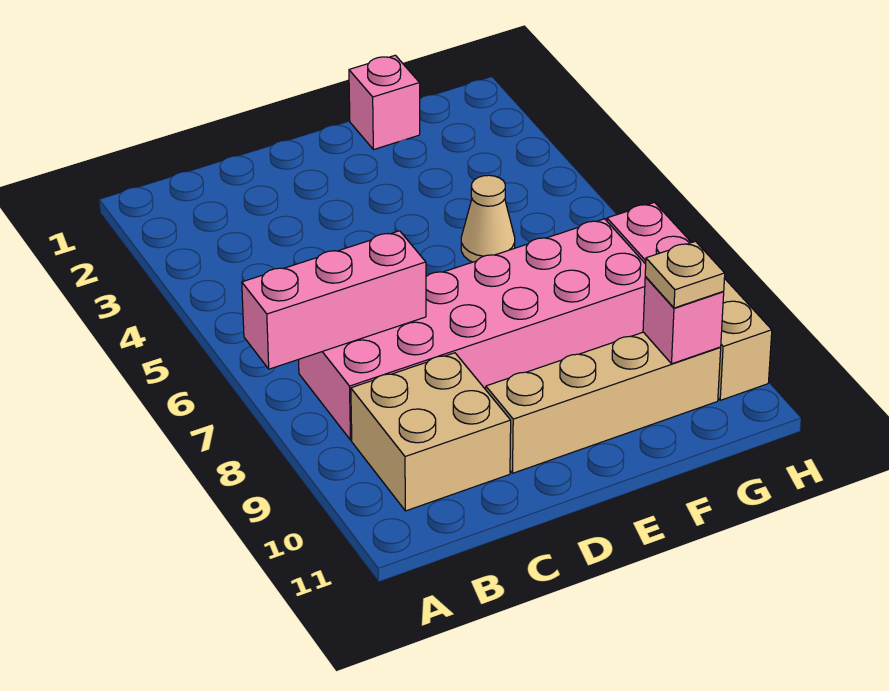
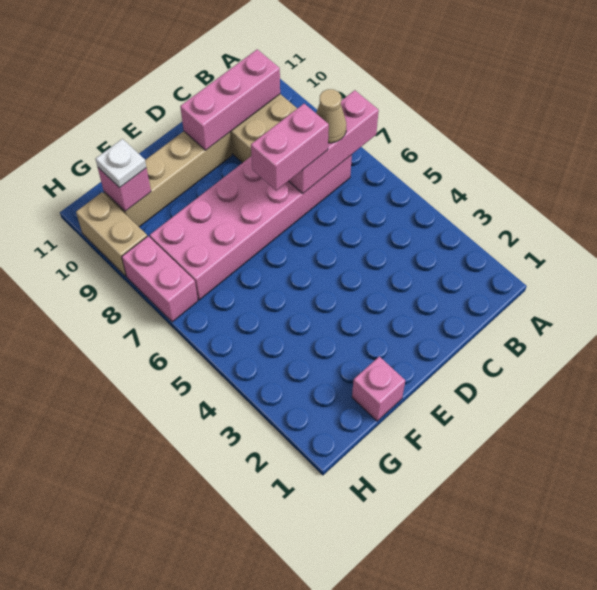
none -> pink brick B10:D10 level 2
none -> pink brick C7:D7 level 3
tan cone F5 level 1 -> tan cone B7 level 3
tan plate G10 level 3 -> white plate G10 level 3

